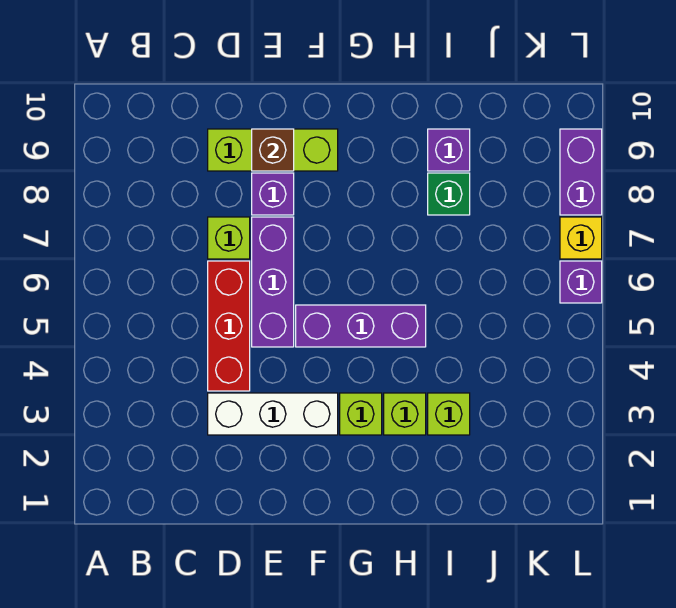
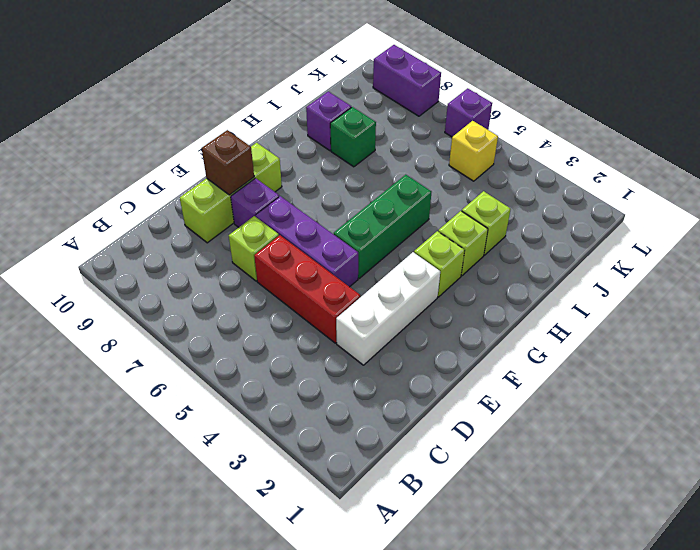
purple brick F5:H5 level 1 -> green brick F5:H5 level 1
yellow brick L7 level 1 -> yellow brick K5 level 1

